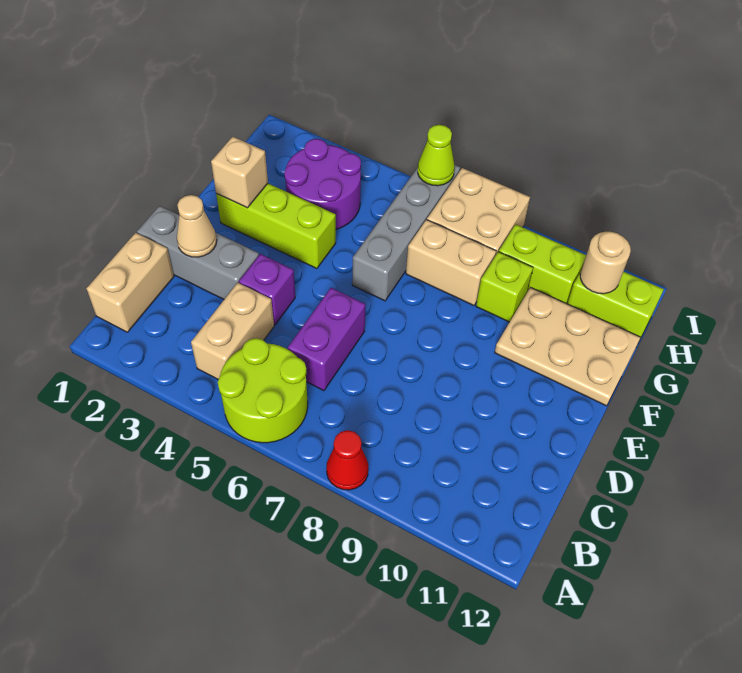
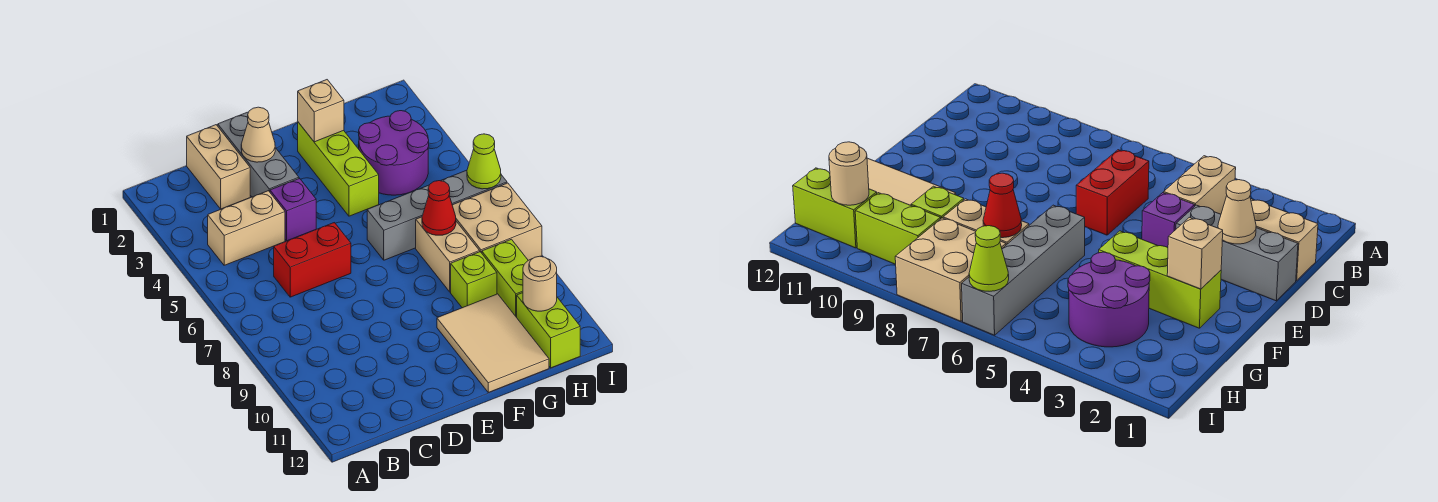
lime round brick A5:B6 level 1 -> none
red cone A8 level 1 -> red cone G7 level 2
tan brick B1:C1 level 1 -> tan brick C1:C2 level 1
purple brick C6:D6 level 1 -> red brick C6:D6 level 1
tan plate F10:G12 level 1 -> tan tile F10:G12 level 1

